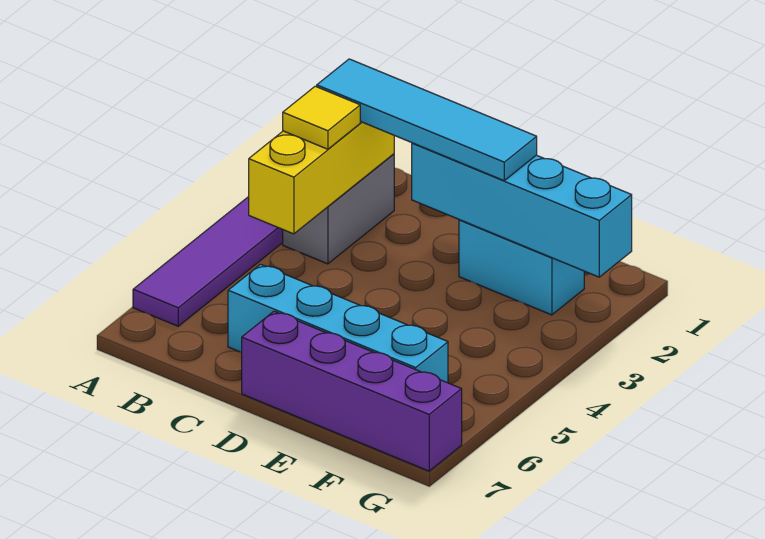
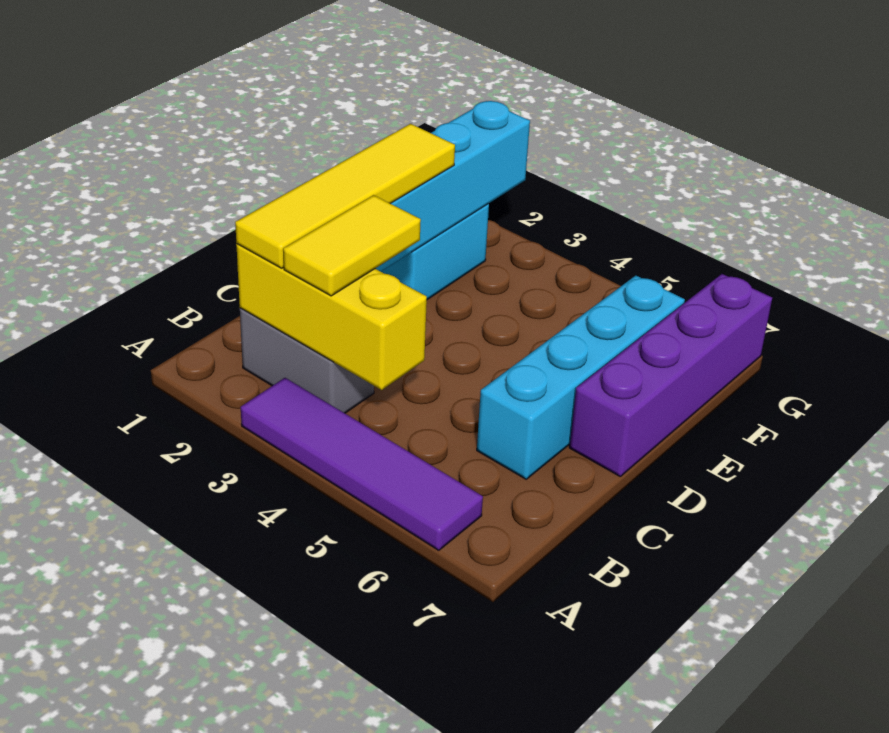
cyan tile B2:E2 level 3 -> yellow tile B2:E2 level 3
yellow tile B3 level 3 -> yellow tile B3:C3 level 3

